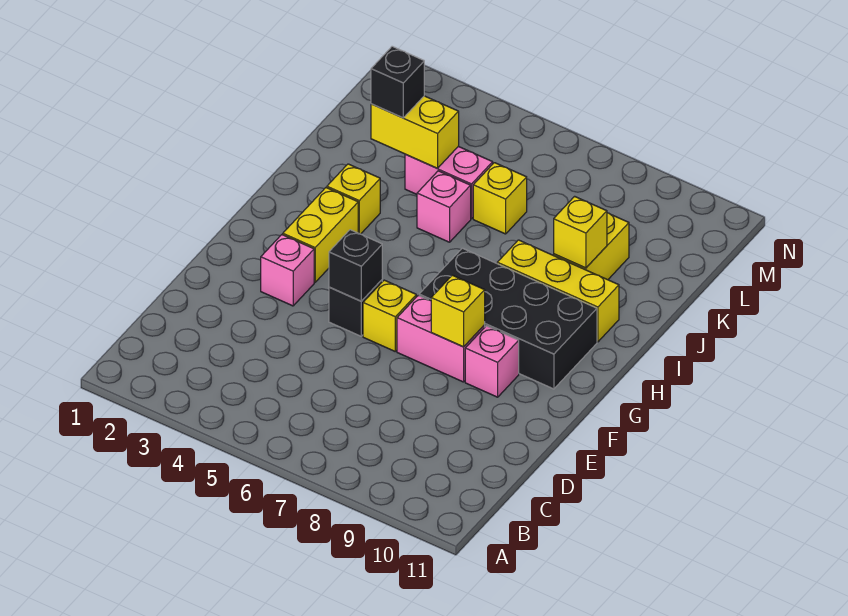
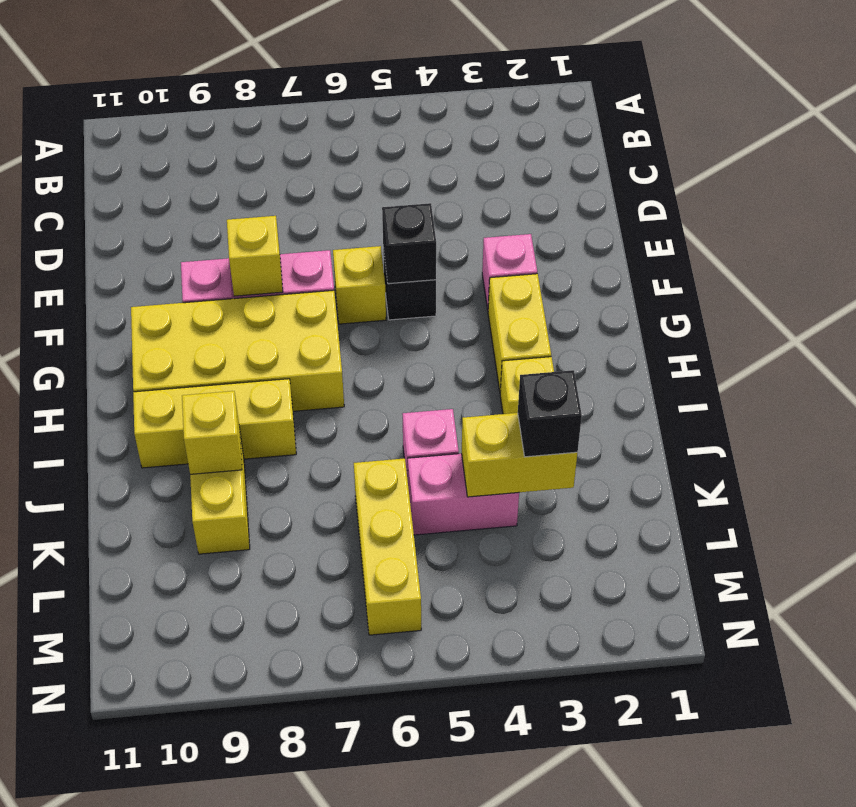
black brick G7:H10 level 1 -> yellow brick G7:H10 level 1
yellow brick K6 level 1 -> yellow brick K6:M6 level 1

